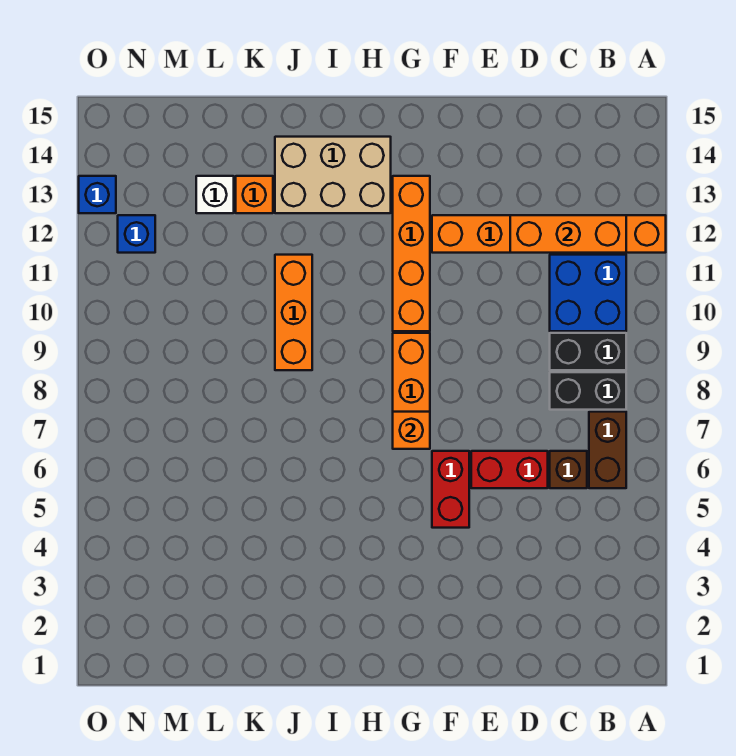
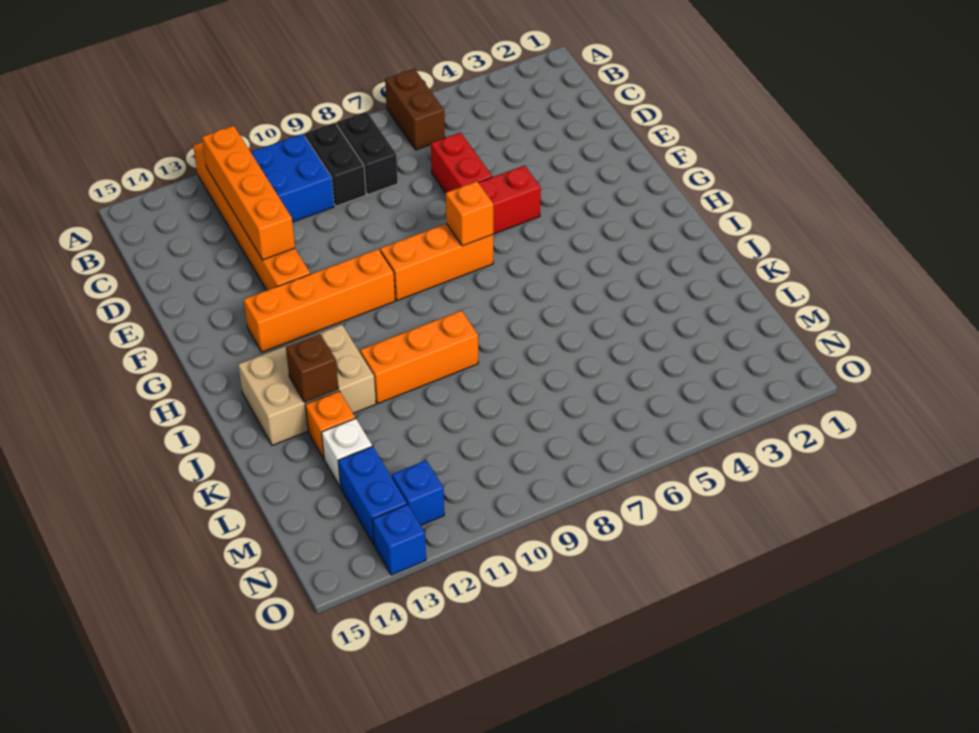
brown brick B6:B7 level 1 -> brown brick A6:B6 level 1
orange brick B12:D12 level 2 -> orange brick B12:E12 level 2
brown brick C6 level 1 -> brown brick J13 level 2
tan brick H13:J14 level 1 -> tan brick I12:J14 level 1
none -> blue brick M13:N13 level 1

